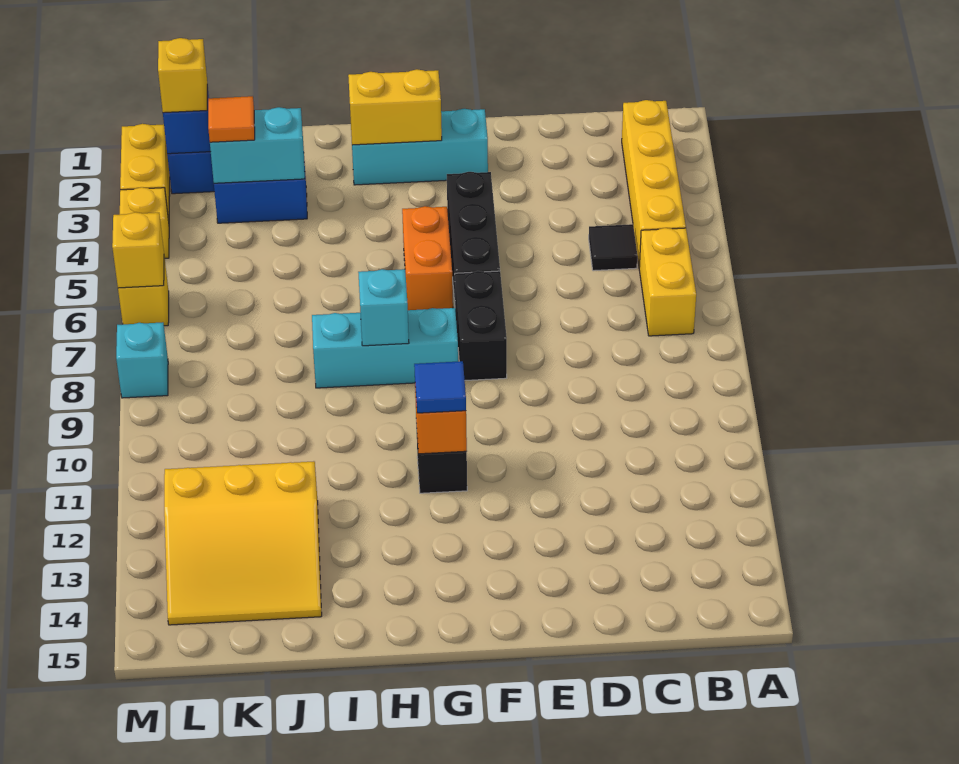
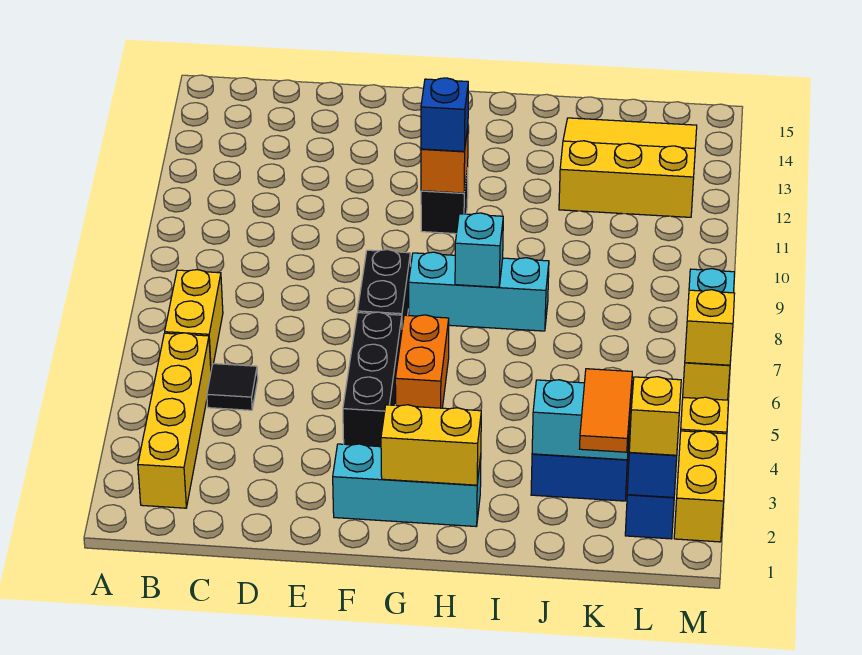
blue tile G11 level 3 -> blue brick G11 level 3
orange tile K3 level 3 -> orange tile K2:K3 level 3

